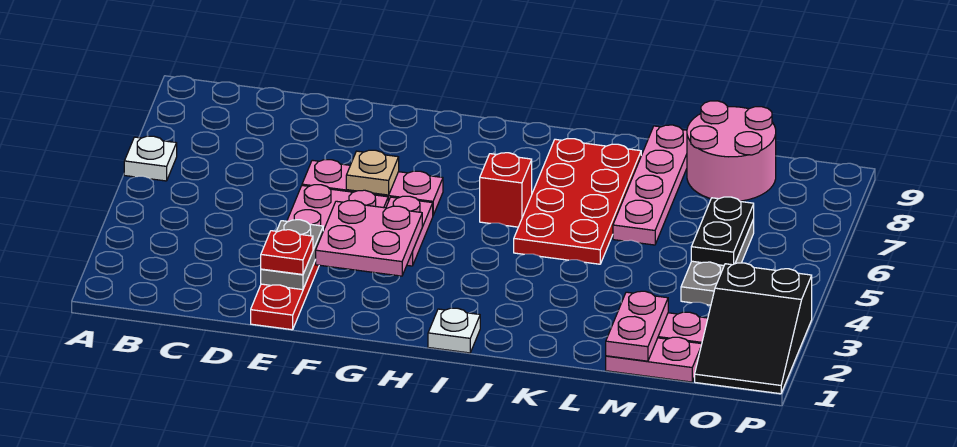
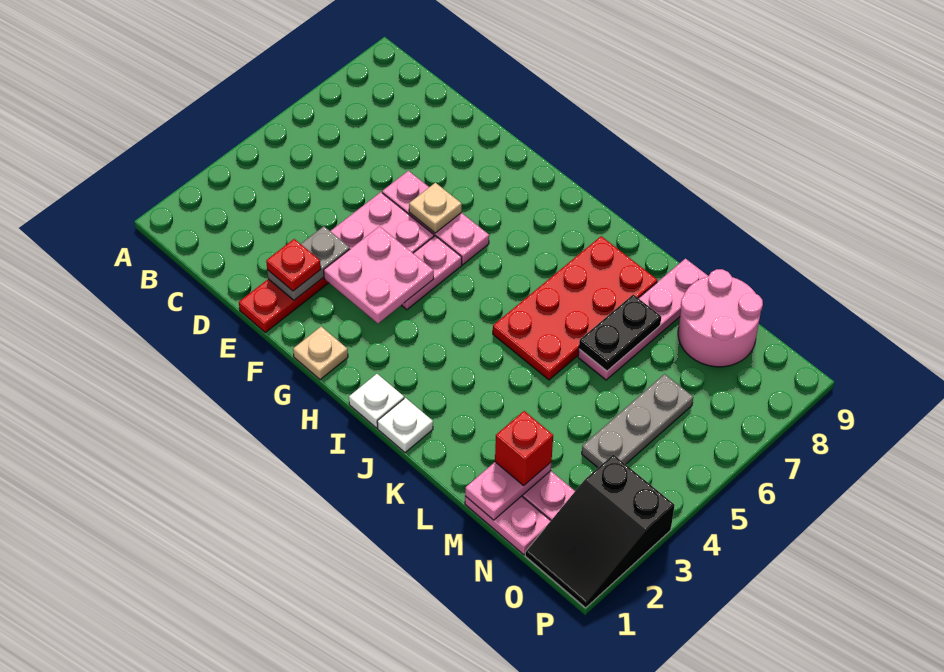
white plate A6 level 1 -> white plate J1 level 1
none -> tan plate G1 level 1
red brick I6 level 1 -> red brick M2 level 3
black plate N5:N6 level 2 -> black plate L6:L7 level 2

